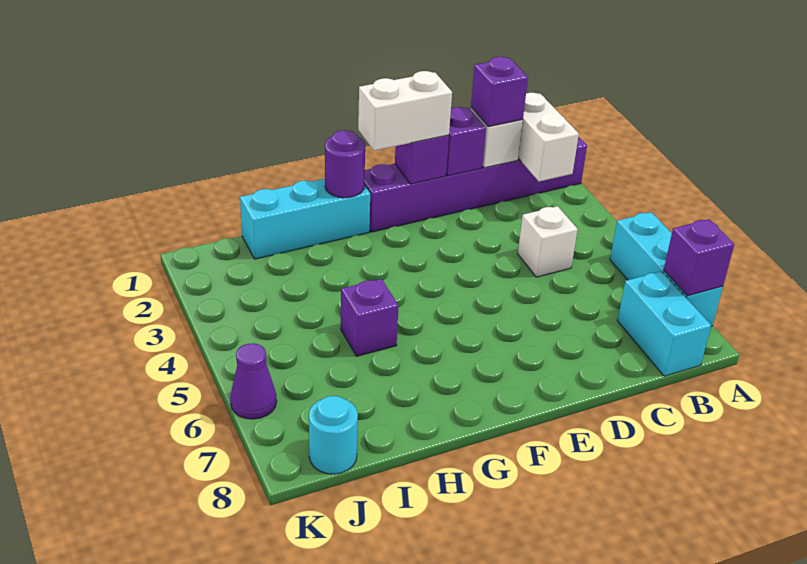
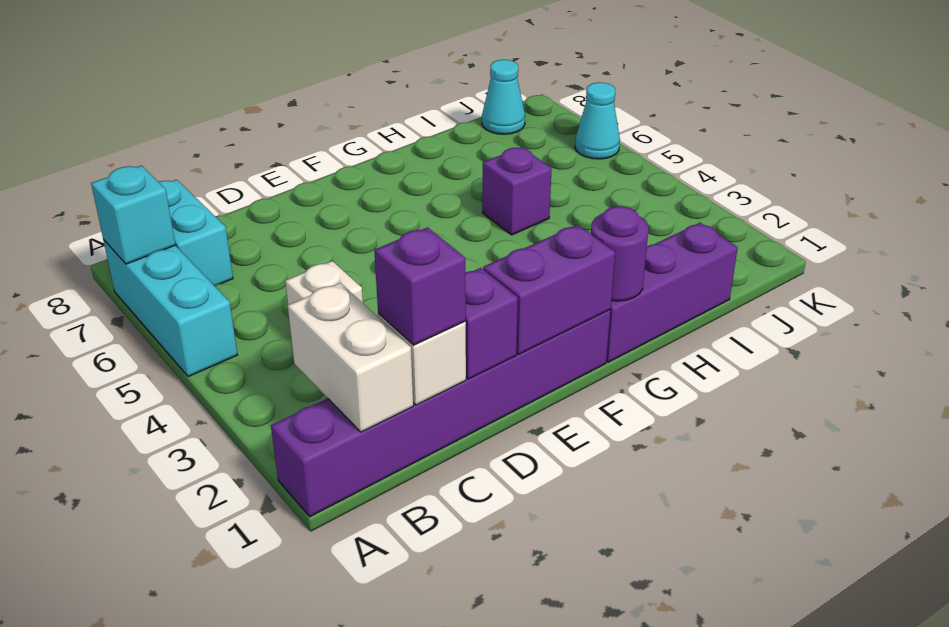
purple brick A7 level 2 -> cyan brick A7 level 2
purple brick E1 level 2 -> purple brick E1:F1 level 2
white brick E1:F1 level 3 -> none
cyan brick G1:I1 level 1 -> purple brick G1:I1 level 1
cyan round brick J8 level 1 -> cyan cone J8 level 1
purple cone K6 level 1 -> cyan cone K6 level 1

